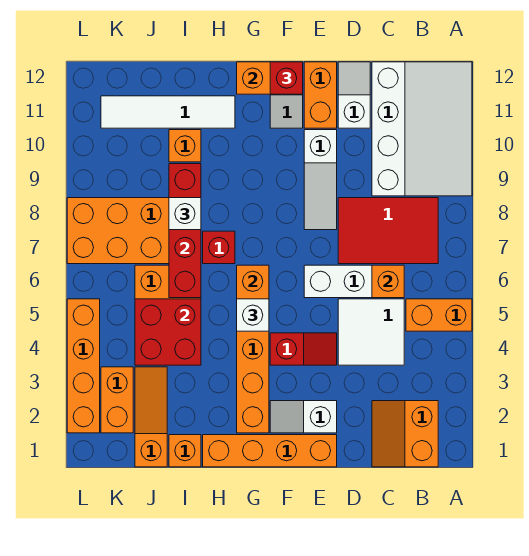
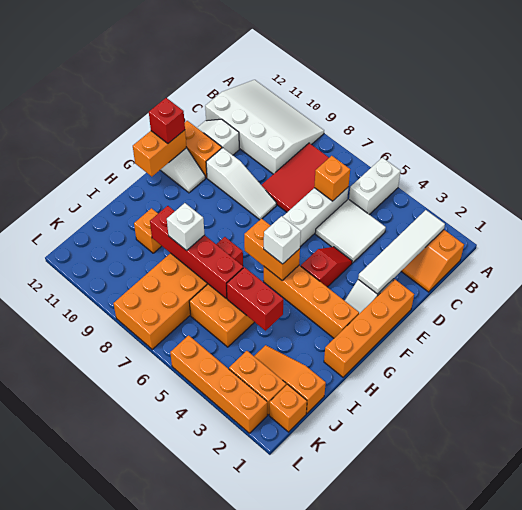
orange brick A5:B5 level 1 -> white brick A5:B5 level 1
white tile H11:K11 level 1 -> white tile B2:E2 level 2
orange brick I1 level 1 -> orange brick K1 level 1
red brick I4:J5 level 2 -> red brick I4:I5 level 2

